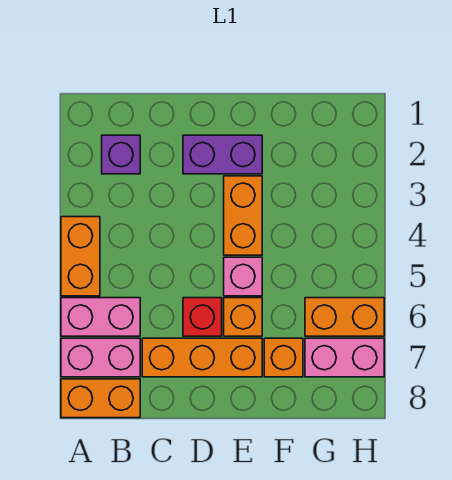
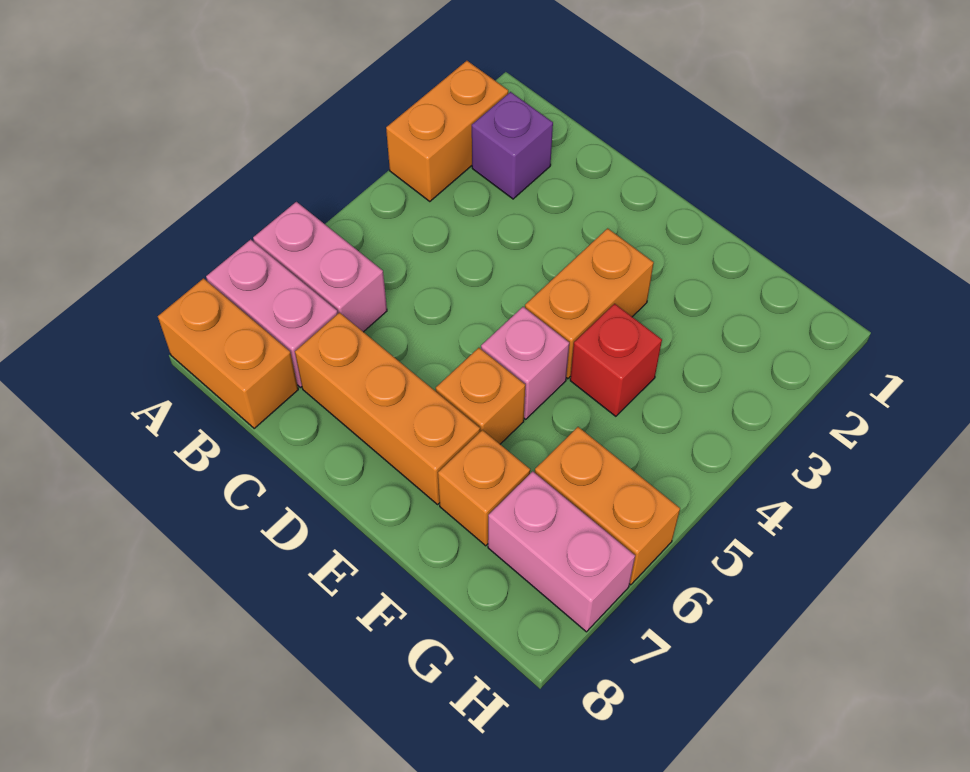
orange brick A4:A5 level 1 -> orange brick A2:A3 level 1
purple brick D2:E2 level 1 -> none
red brick D6 level 1 -> red brick F4 level 1

